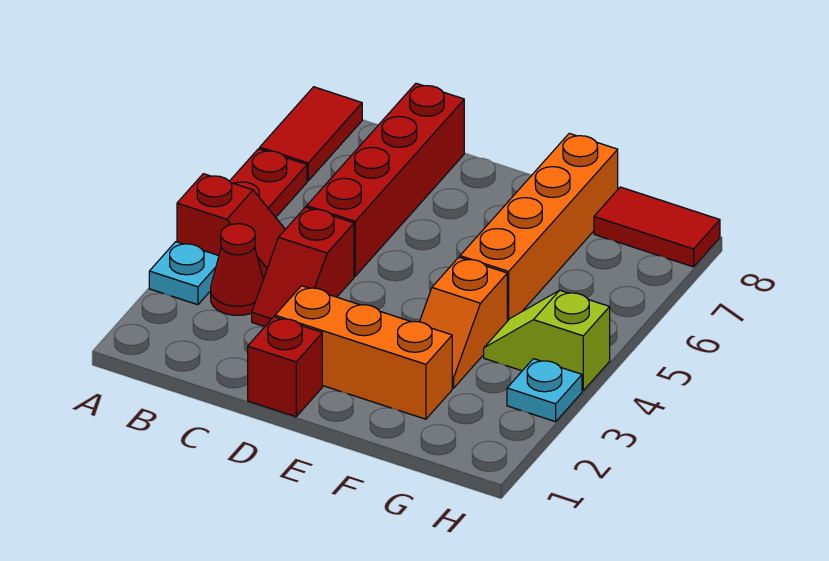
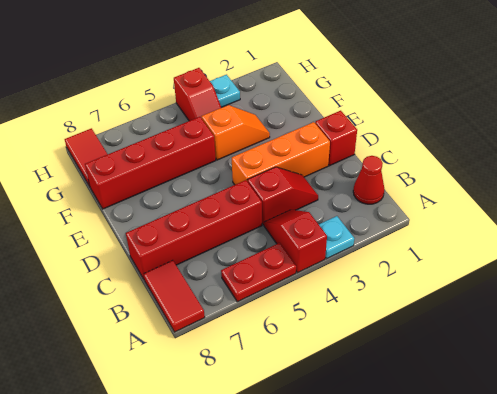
red tile A7:A8 level 1 -> red tile A8:B8 level 1
red cone B3 level 1 -> red cone B1 level 1
orange brick D2:F2 level 1 -> orange brick D2:D4 level 1
orange brick F5:F8 level 1 -> red brick F5:F8 level 1
lime slope G4:H4 level 1 top H -> red slope G4:H4 level 1 top H

